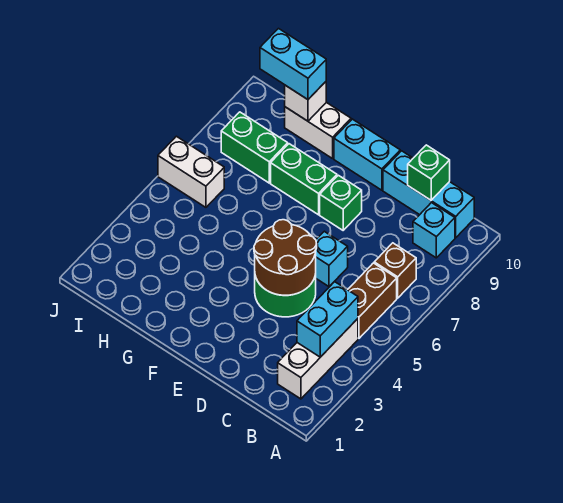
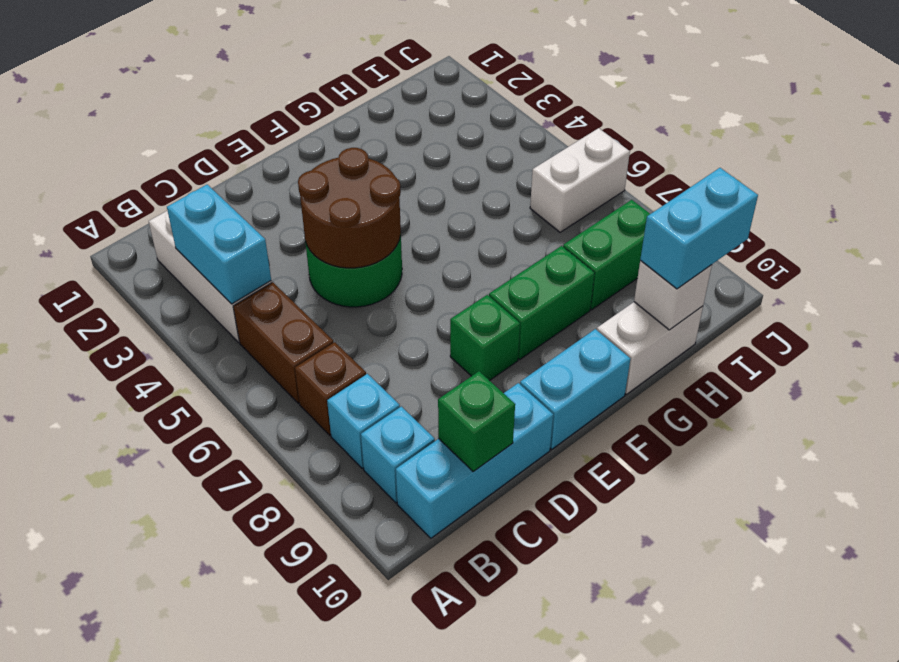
cyan brick D6 level 1 -> cyan brick B8 level 1

